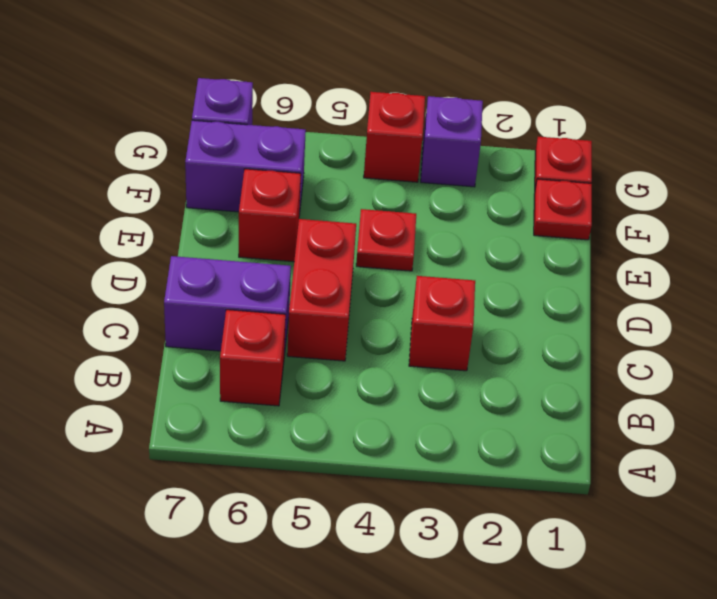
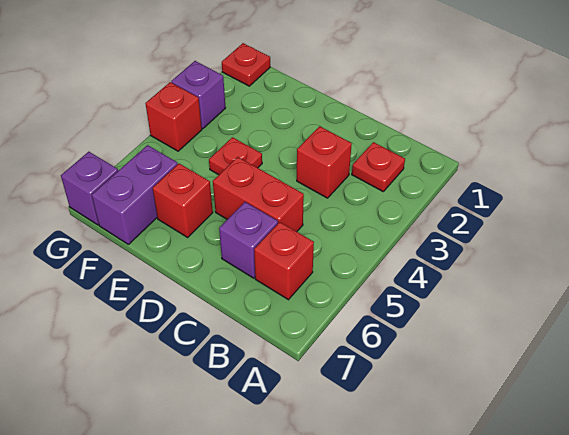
purple brick C6:C7 level 1 -> purple brick C6 level 1
red plate F1 level 1 -> red plate B2 level 1

